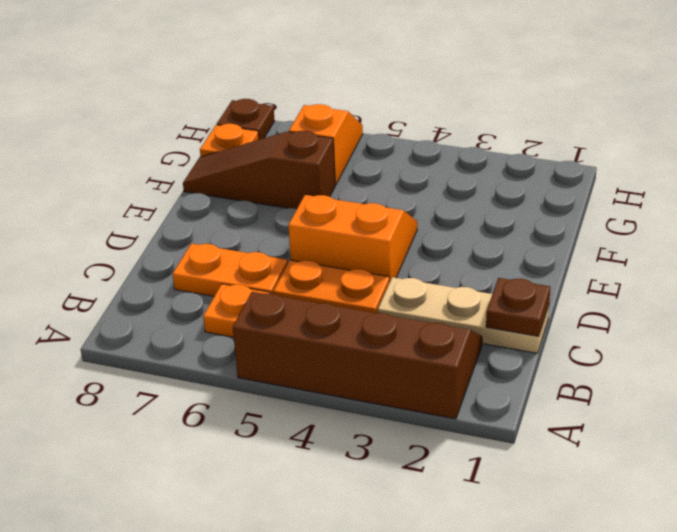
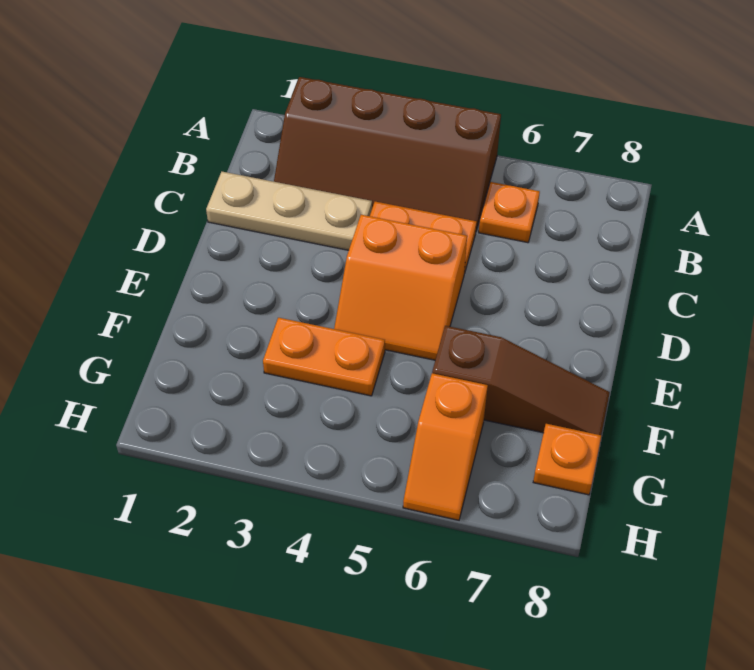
brown plate C1 level 2 -> none
orange plate C6:C7 level 1 -> orange plate F3:F4 level 1
brown plate H8 level 1 -> none

